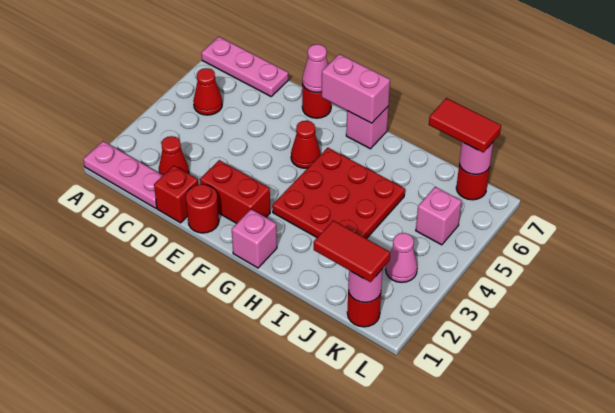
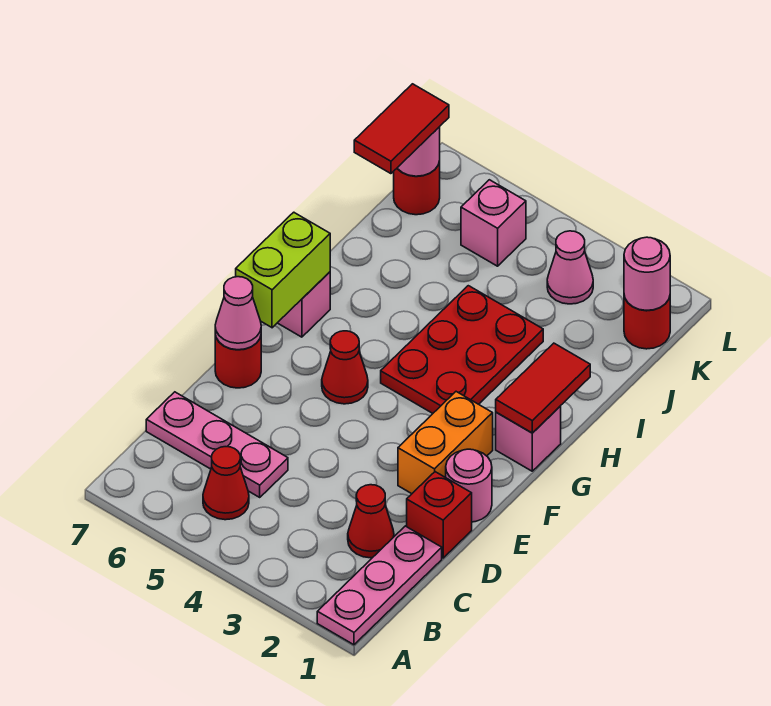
pink plate A7:C7 level 1 -> pink plate C5:C7 level 1
red round brick E1 level 1 -> pink round brick E1 level 1
red brick E2:F2 level 1 -> orange brick E2:F2 level 1
pink brick F7:G7 level 2 -> lime brick F7:G7 level 2
red plate G3:I5 level 1 -> red plate G3:I4 level 1
red tile J1:K1 level 3 -> red tile G1:H1 level 2

